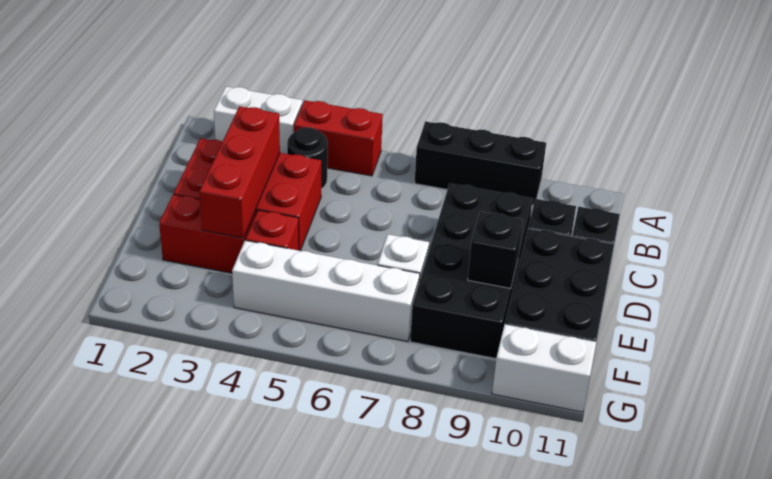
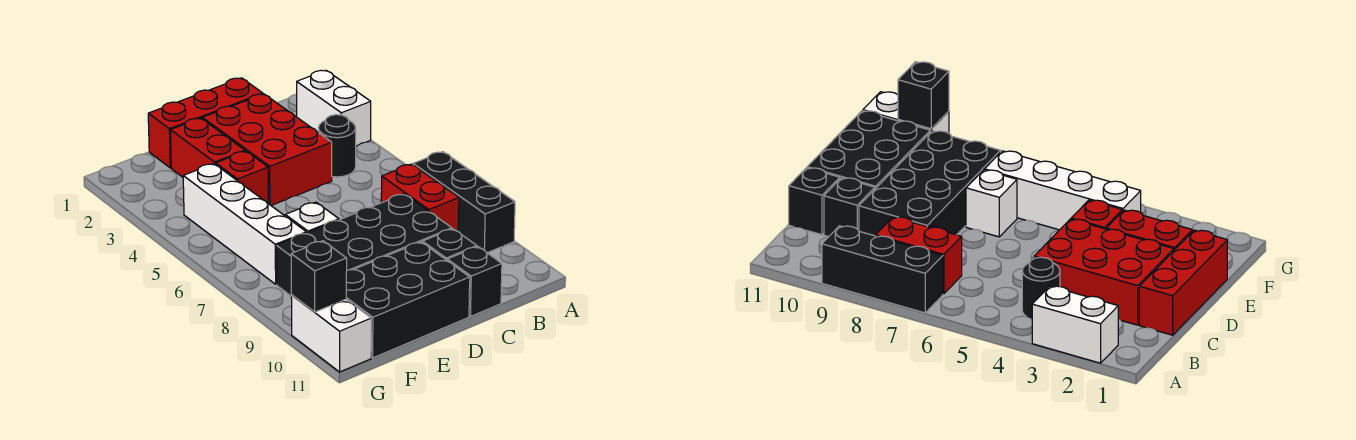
red brick A4:A5 level 1 -> red brick B7:B8 level 1
red brick C3:E3 level 2 -> red brick C1:E1 level 1
black brick E9 level 2 -> black brick G10 level 2

